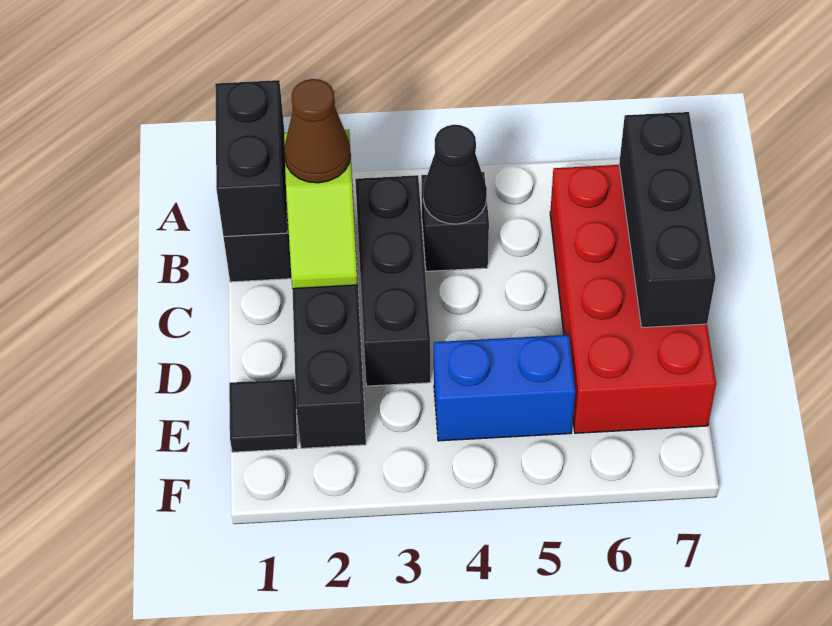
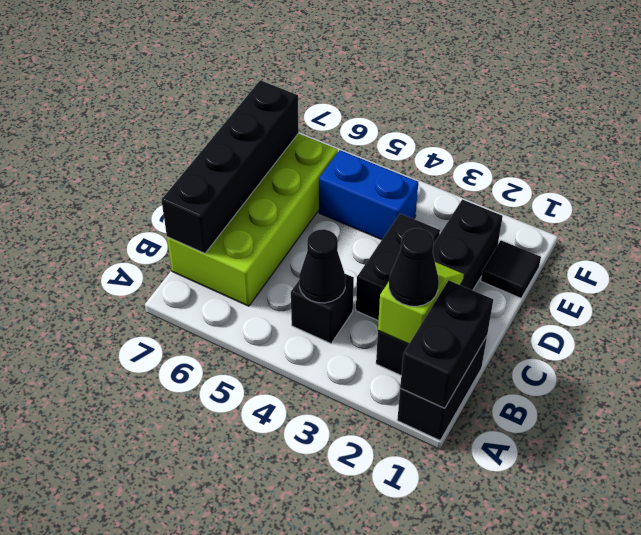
brown cone B2 level 3 -> black cone B2 level 3
black brick B3:D3 level 1 -> black brick C3:D3 level 1
red brick B6:E7 level 1 -> lime brick B6:E7 level 1
black brick B7:D7 level 2 -> black brick B7:E7 level 2

